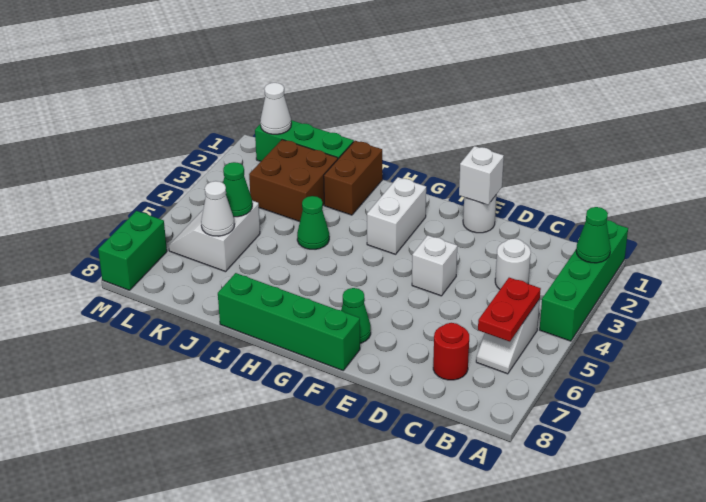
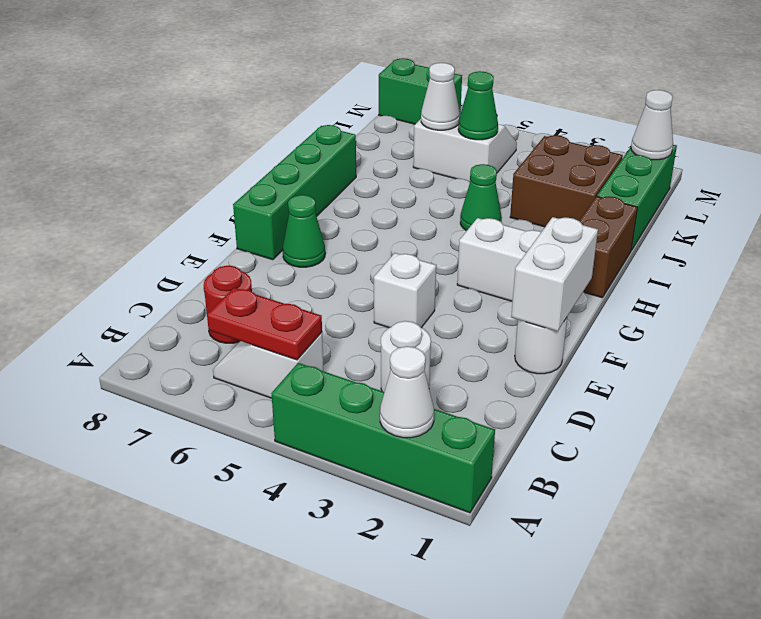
green cone A2 level 2 -> white cone A2 level 2
white brick E1 level 2 -> white brick E1:F1 level 2
brown brick I1:I2 level 1 -> brown brick H1:I1 level 1

